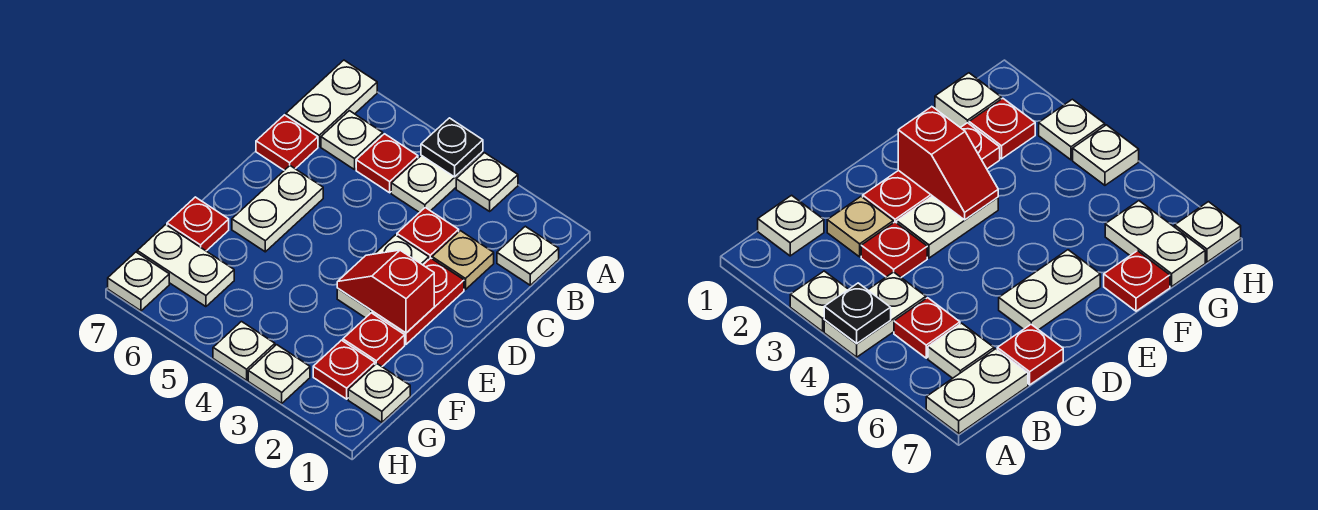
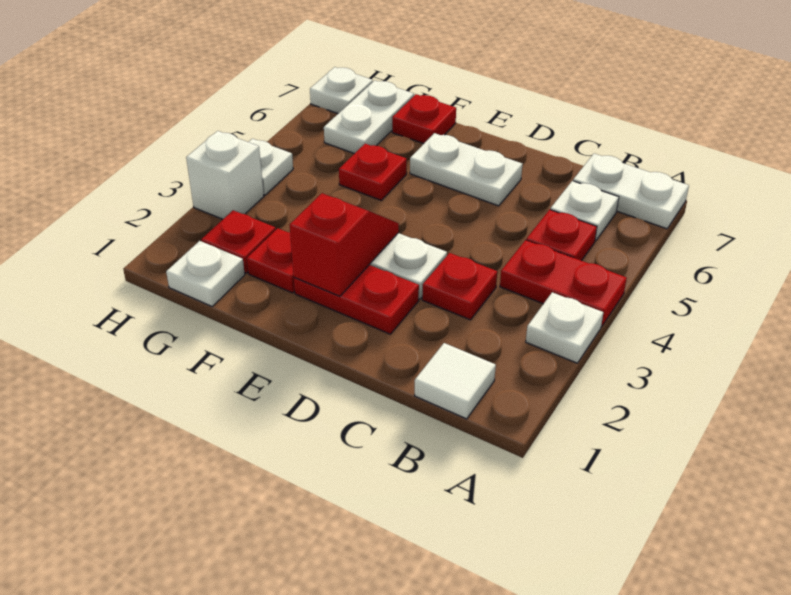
white plate A4:B4 level 1 -> red plate A4:B4 level 1
black plate A4 level 2 -> none
white plate B1 level 1 -> white tile B1 level 1
tan plate C2 level 1 -> none
red plate C7 level 1 -> red plate F5 level 1
white plate H3 level 1 -> white brick H3 level 1

